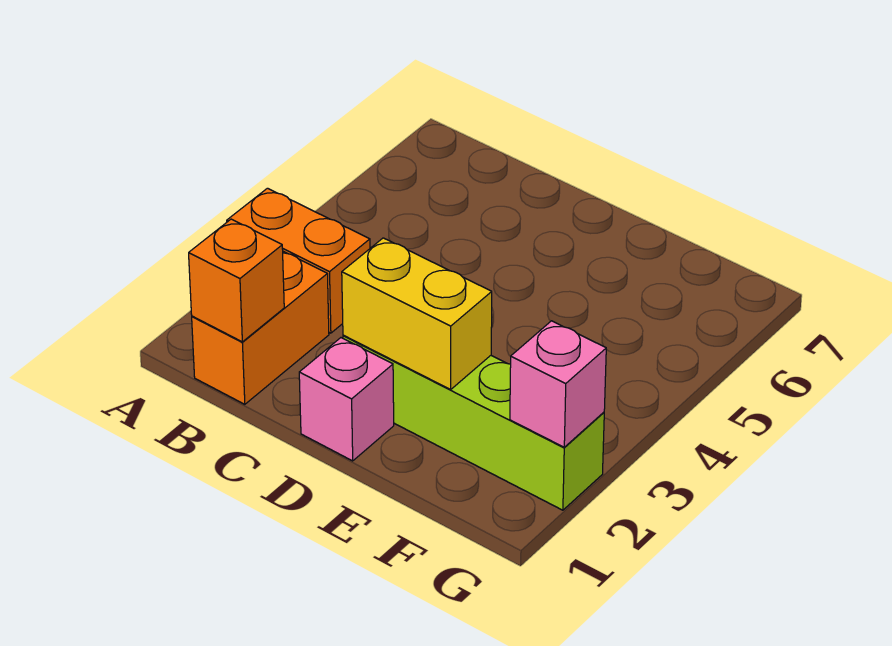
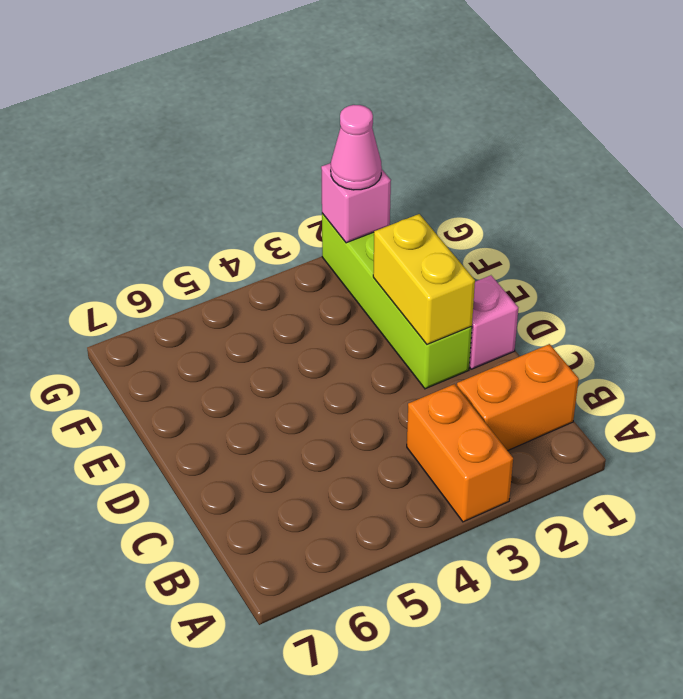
orange brick B1 level 2 -> none
none -> pink cone G2 level 3

